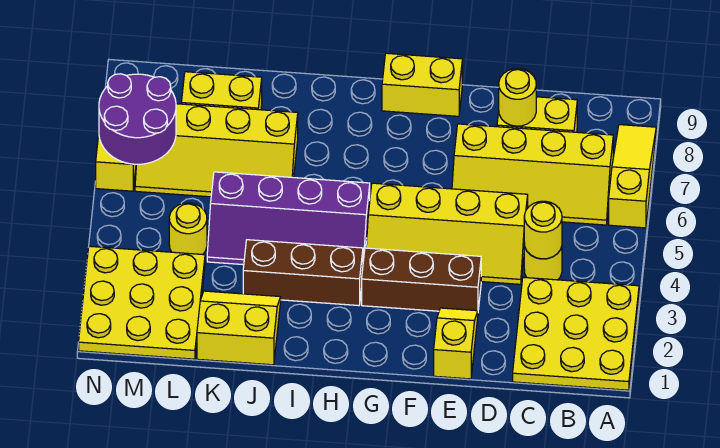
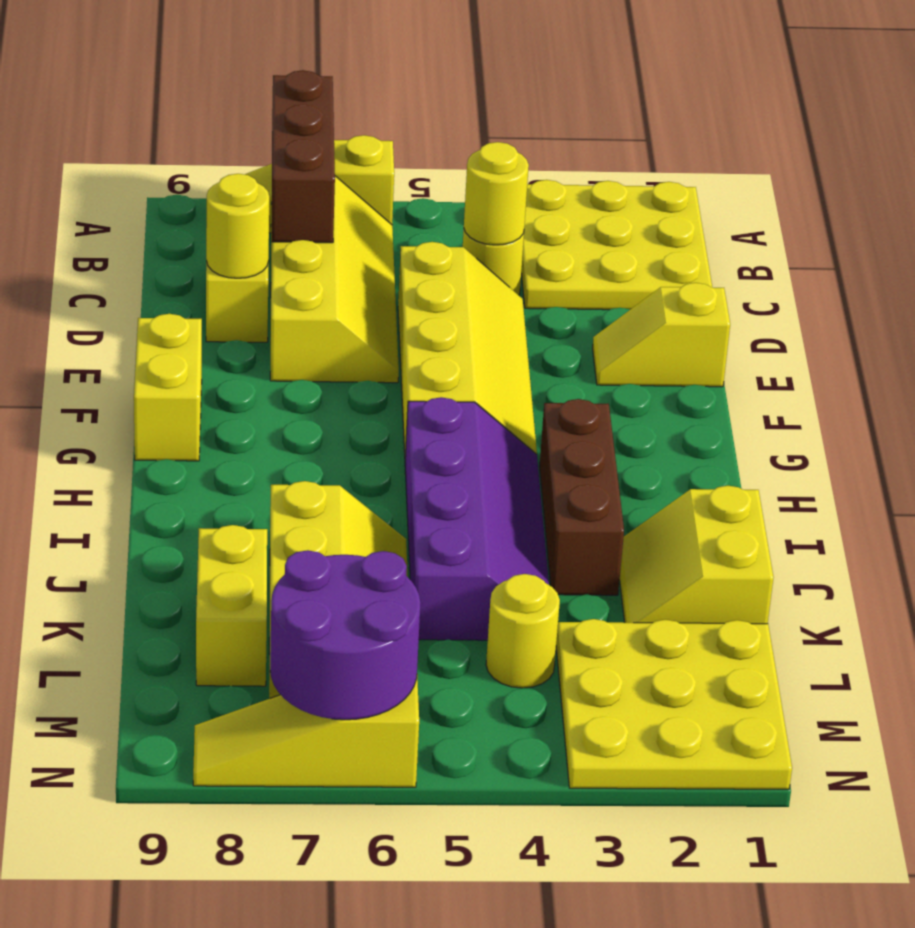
brown brick E3:G3 level 1 -> brown brick A7:C7 level 2

